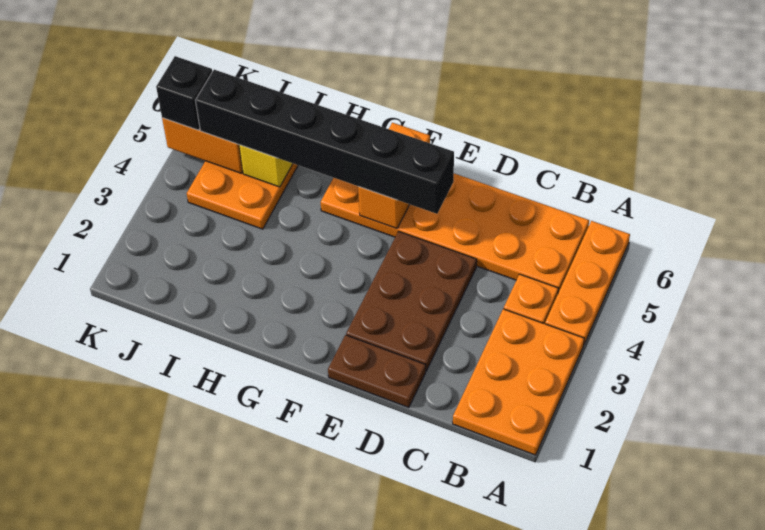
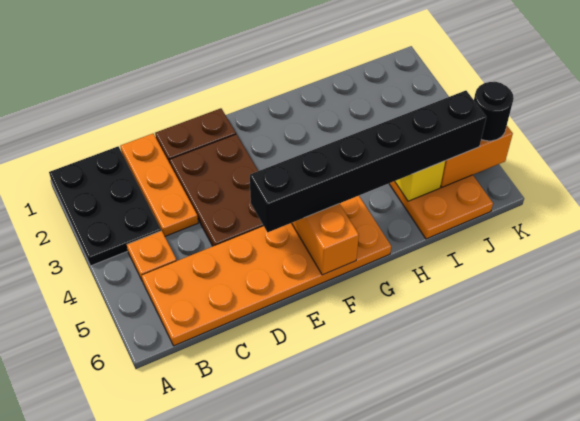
orange plate A1:B3 level 1 -> black plate A1:B3 level 1
orange plate A4:A6 level 1 -> orange plate C1:C3 level 1
black brick K5 level 3 -> black round brick K5 level 3

